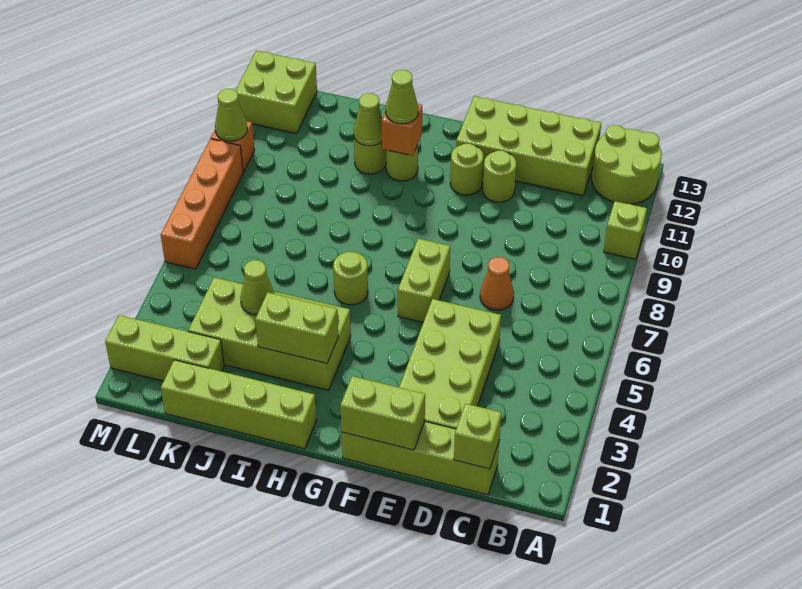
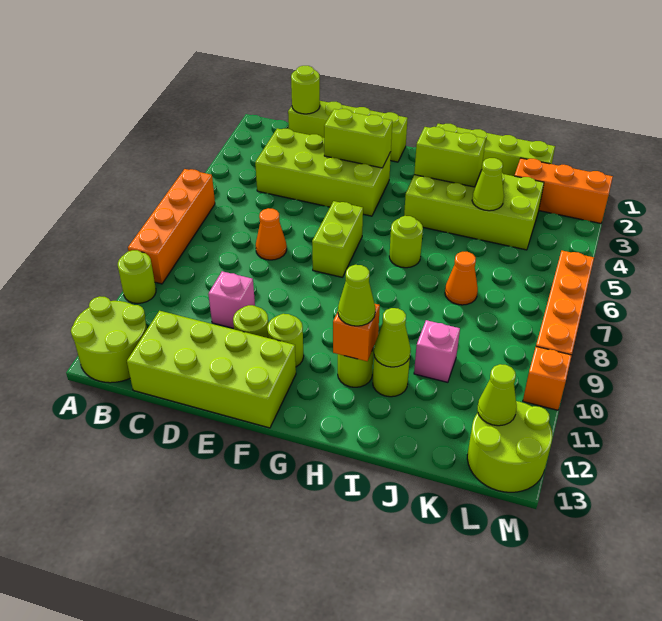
none -> orange brick A6:A9 level 1
lime brick A10 level 1 -> lime round brick A10 level 1
lime brick C1 level 2 -> lime round brick C1 level 2
lime brick D2:E5 level 1 -> lime brick C3:F4 level 1
none -> pink brick D10 level 1
lime brick E1:F1 level 2 -> lime brick E3:F3 level 2
none -> orange cone J7 level 1
none -> pink brick J10 level 1
lime brick K2:M2 level 1 -> orange brick K2:M2 level 1
lime brick L12:M13 level 1 -> lime round brick L12:M13 level 1
lime cone M10 level 2 -> lime cone L12 level 2

